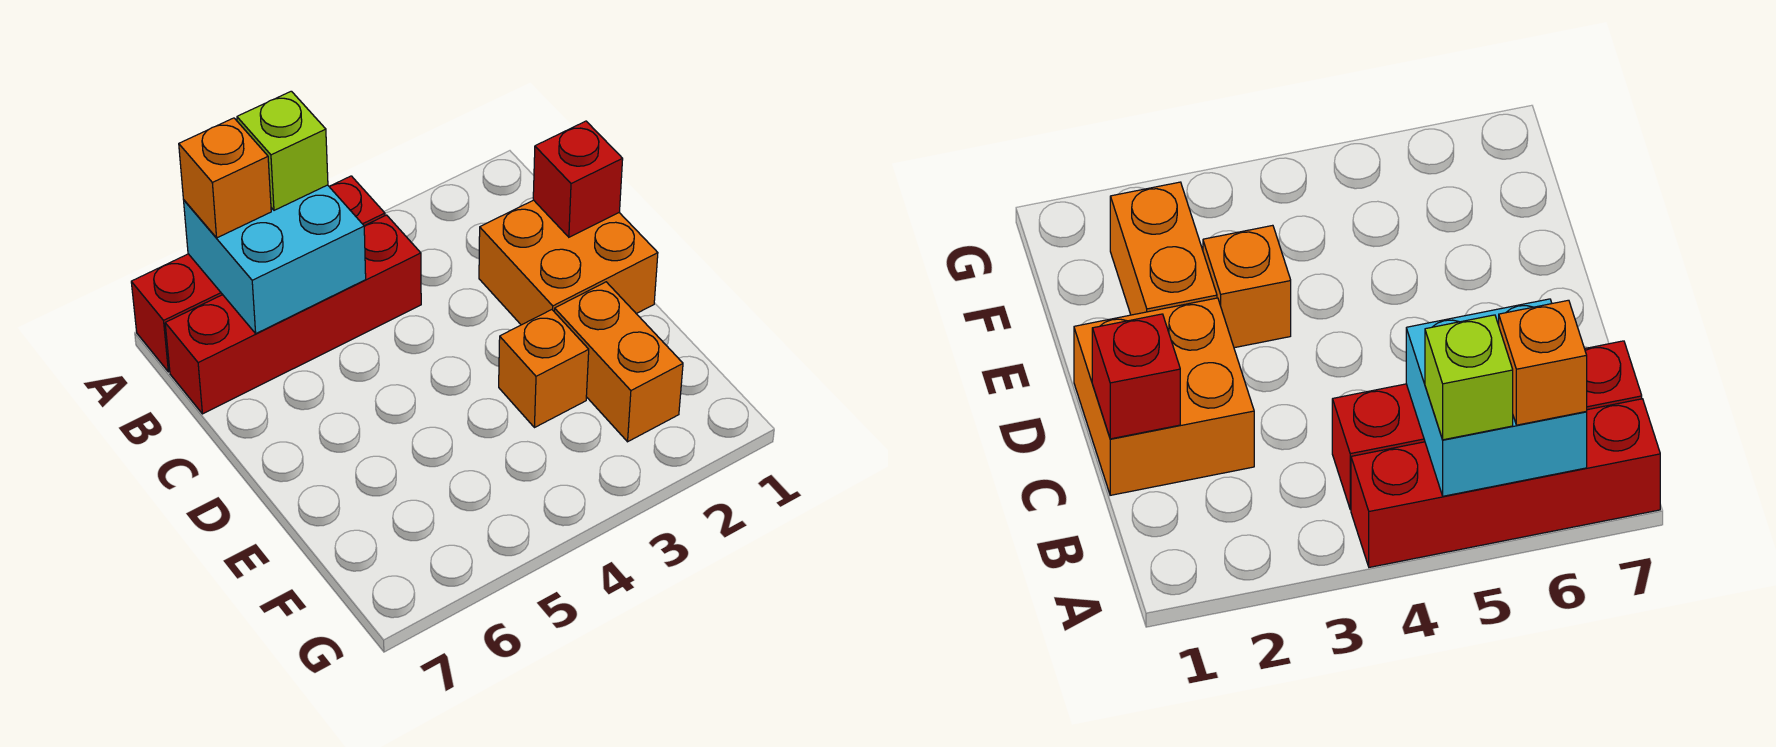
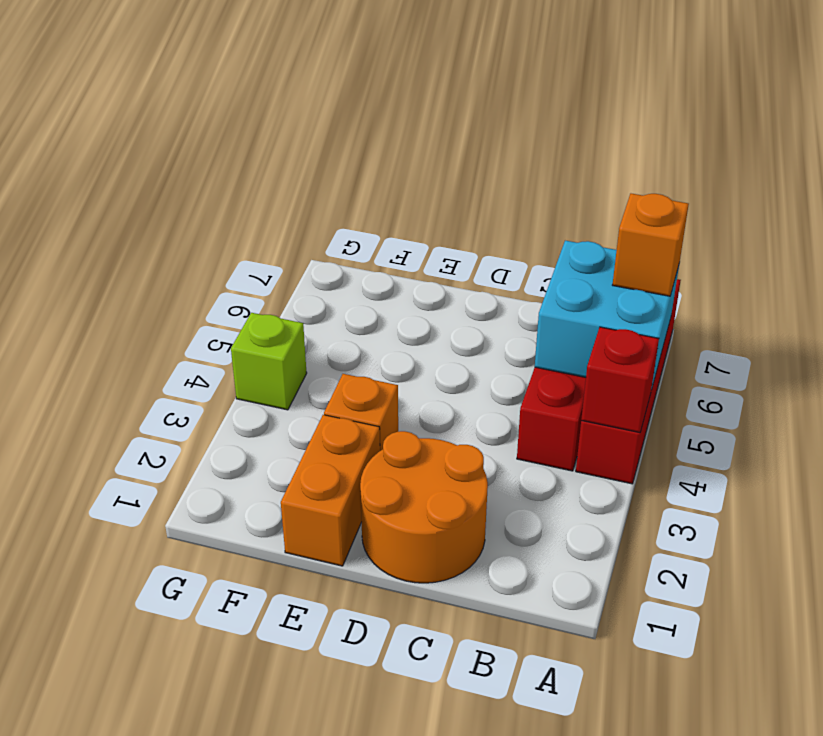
lime brick A5 level 3 -> lime brick G4 level 1
orange brick C1:D2 level 1 -> orange round brick C1:D2 level 1
red brick C1 level 2 -> red brick A4 level 2
orange brick E2:F2 level 1 -> orange brick E1:E2 level 1

